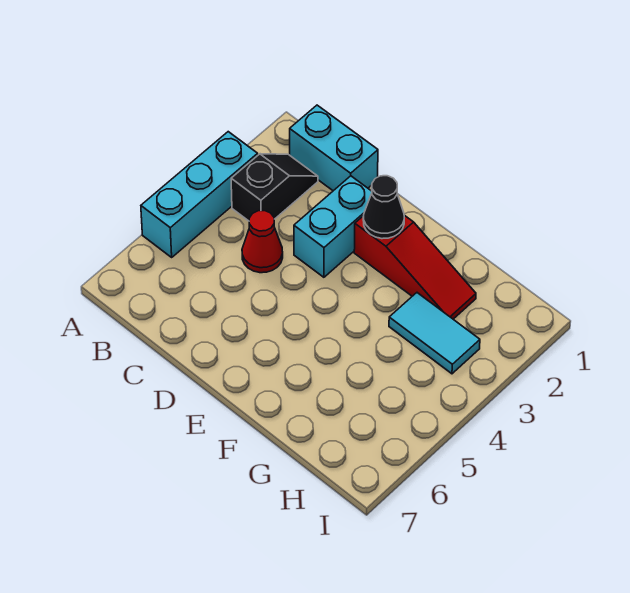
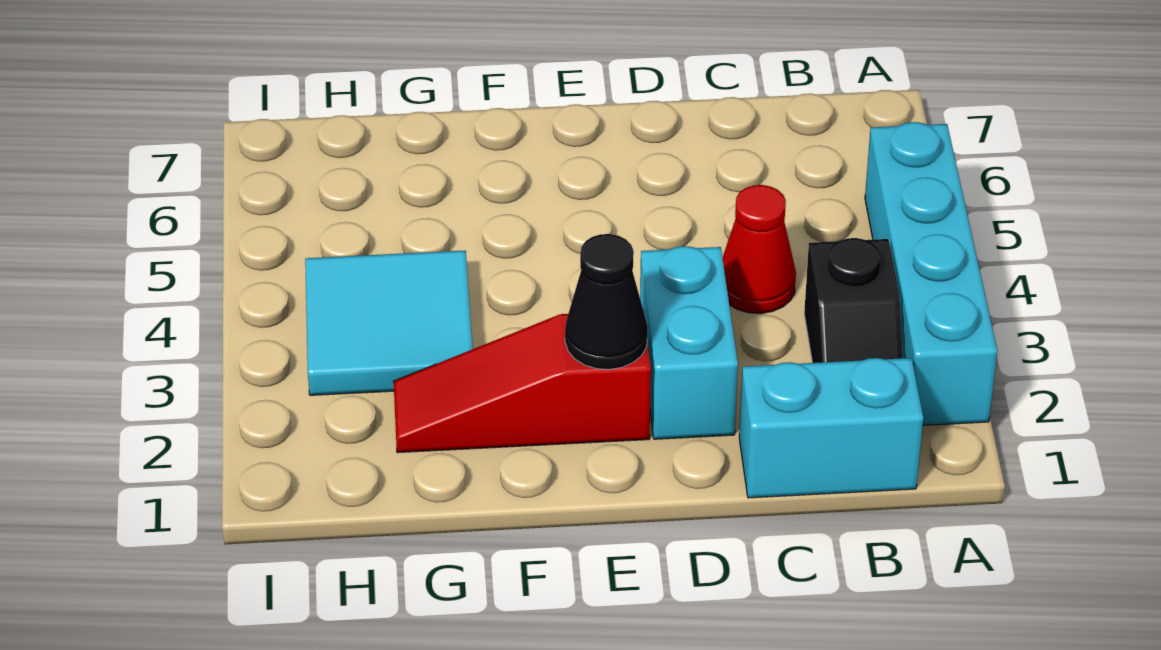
cyan brick A3:A5 level 1 -> cyan brick A2:A5 level 1
cyan tile G3:H3 level 1 -> cyan tile G3:H4 level 1

